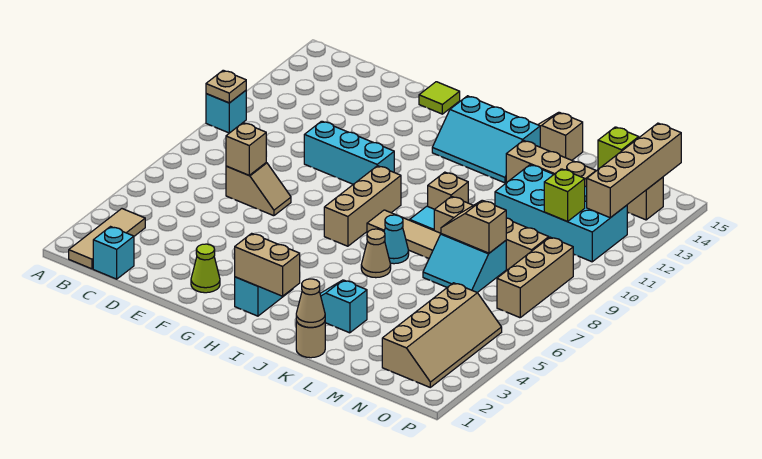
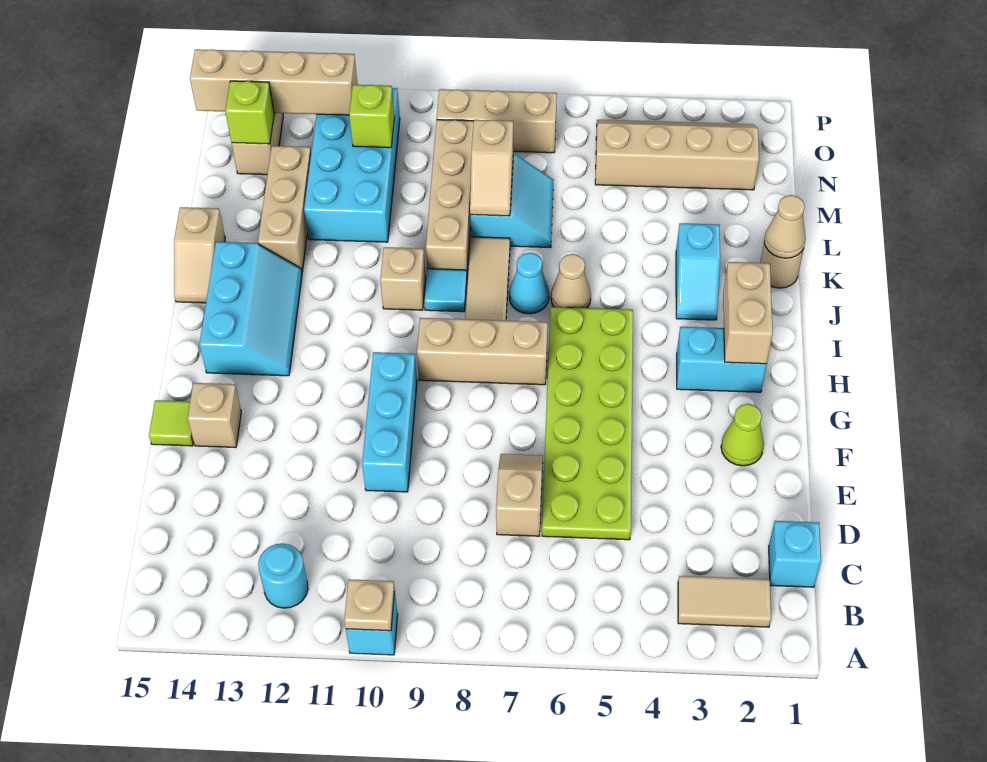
tan tile B1:B3 level 1 -> tan tile B2:B3 level 1
none -> cyan round brick B12 level 1
none -> lime plate D5:I6 level 1
tan brick D7 level 2 -> tan brick F14 level 1

